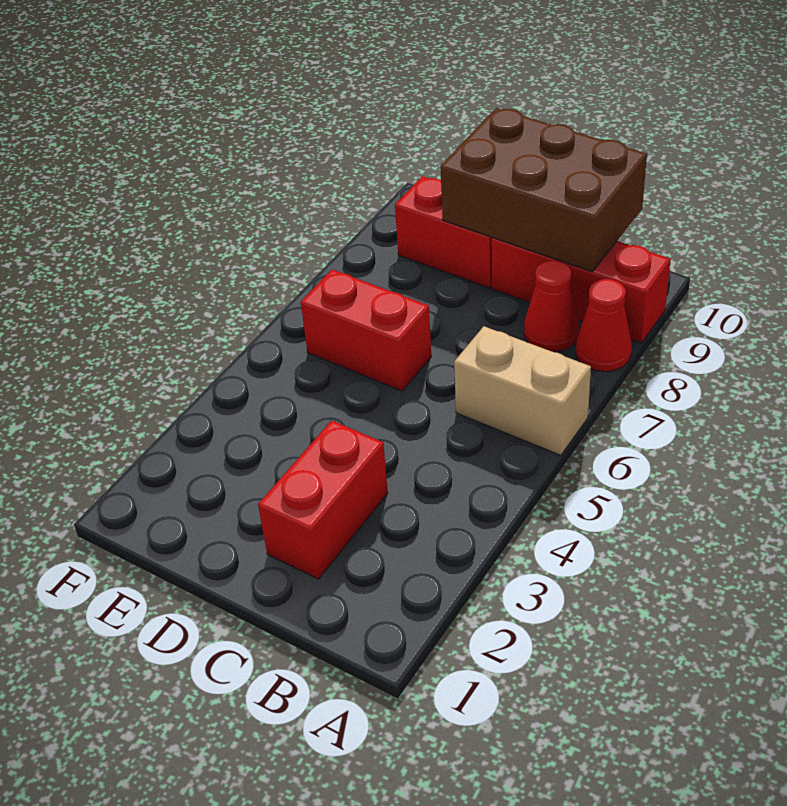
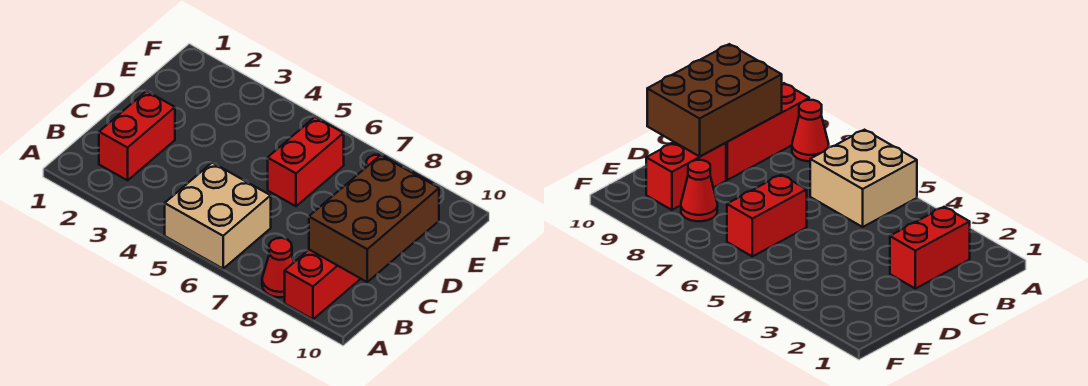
tan brick A6:B6 level 1 -> tan brick A5:B6 level 1
red cone B8 level 1 -> red cone E8 level 1
red brick C2:C3 level 1 -> red brick B2:C2 level 1

